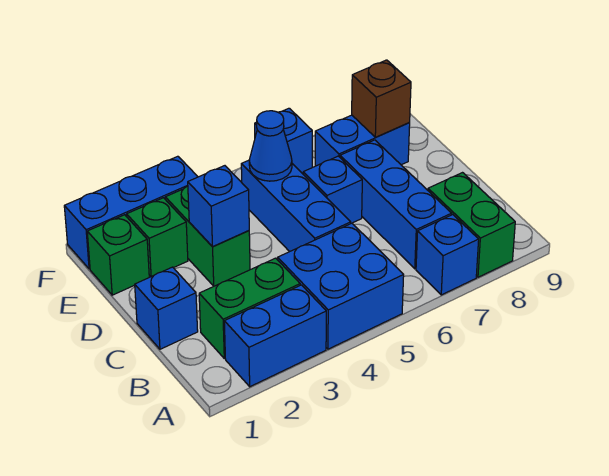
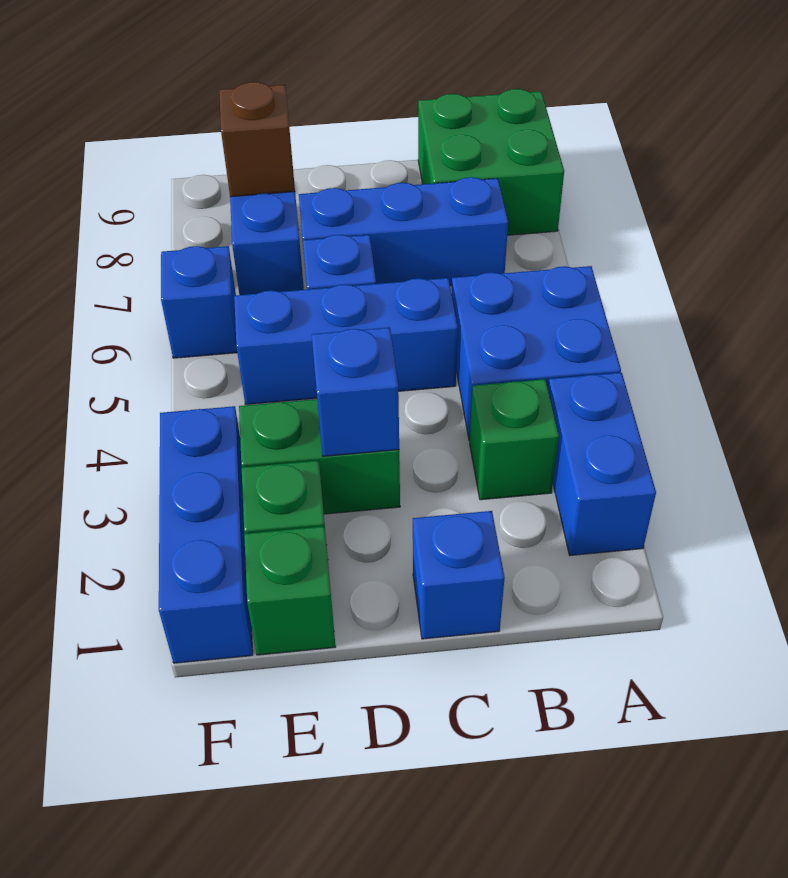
blue brick A7 level 1 -> none
green brick A8:B8 level 1 -> green brick A8:B9 level 1
green brick B2:B3 level 1 -> green brick B3 level 1
blue cone E5 level 2 -> none

